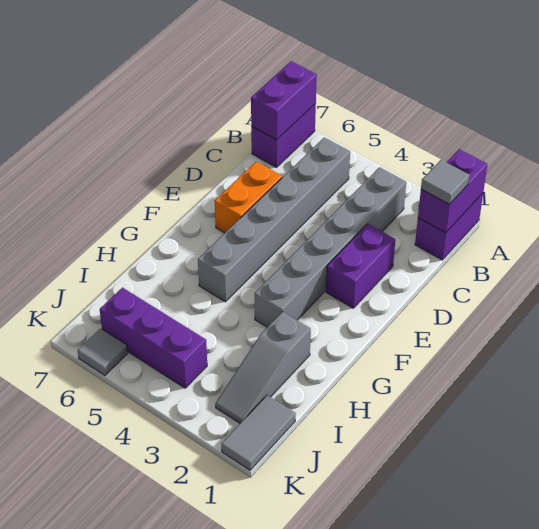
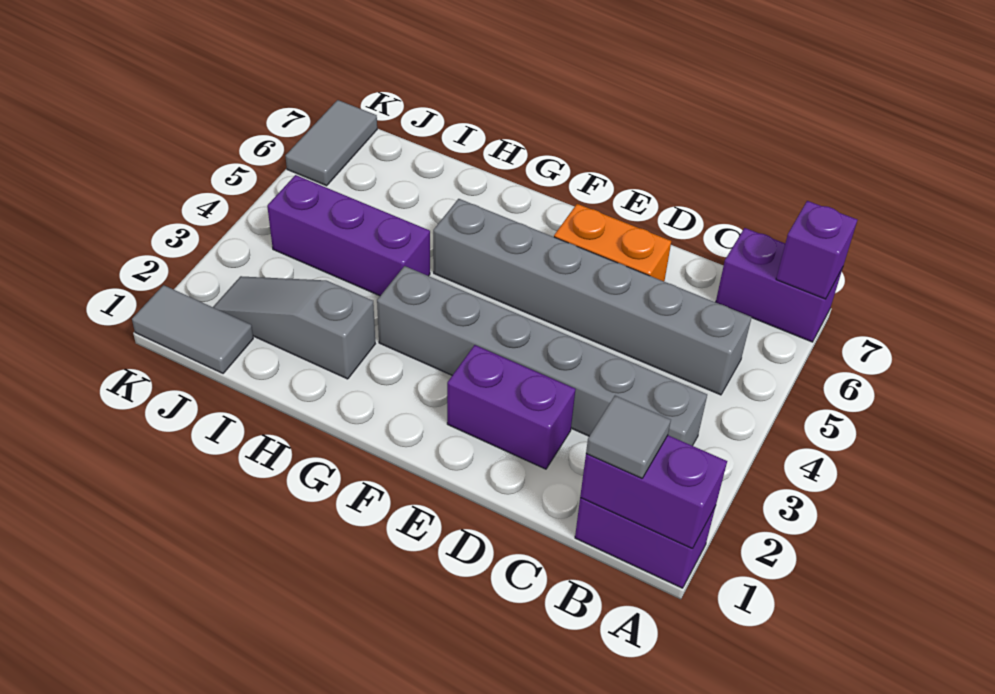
purple brick A7:B7 level 2 -> purple brick A7 level 2
purple brick J4:J6 level 1 -> purple brick H4:J4 level 1
grey tile K6 level 1 -> grey tile K6:K7 level 1

